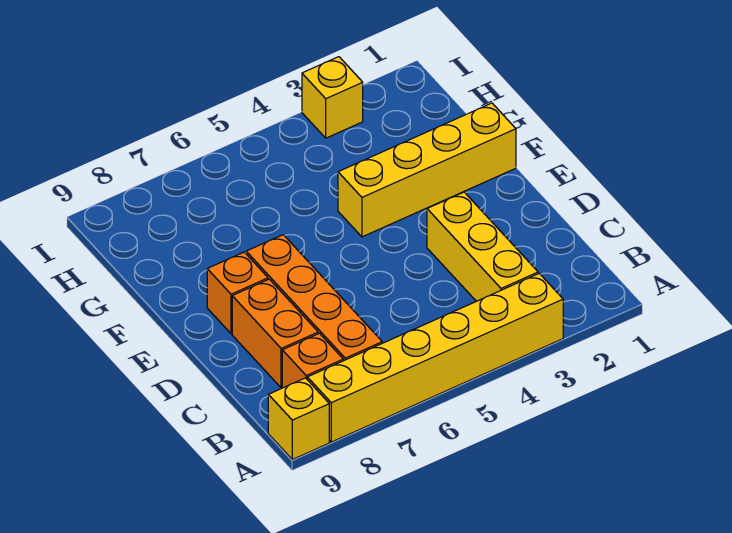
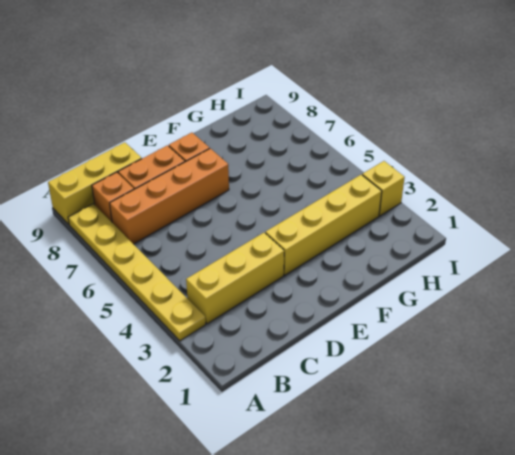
yellow brick A3:A8 level 1 -> yellow plate A3:A8 level 1
yellow brick A9 level 1 -> yellow brick A9:C9 level 1
yellow brick F1:F4 level 1 -> yellow brick E3:H3 level 1

